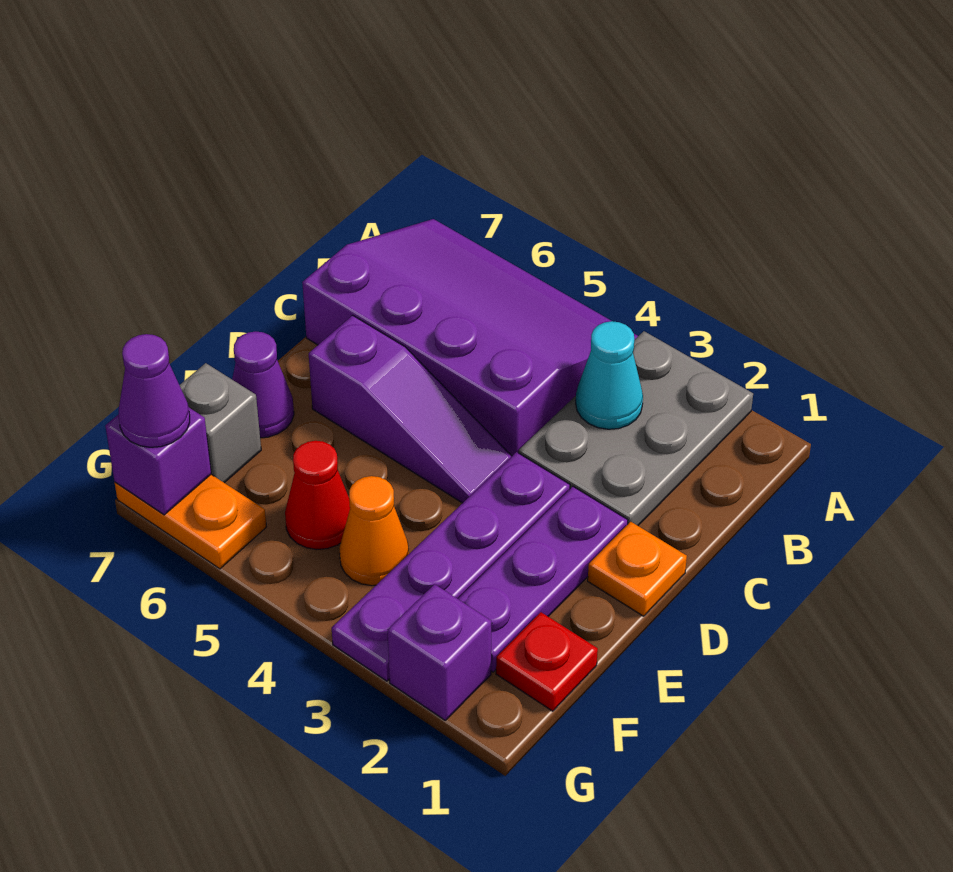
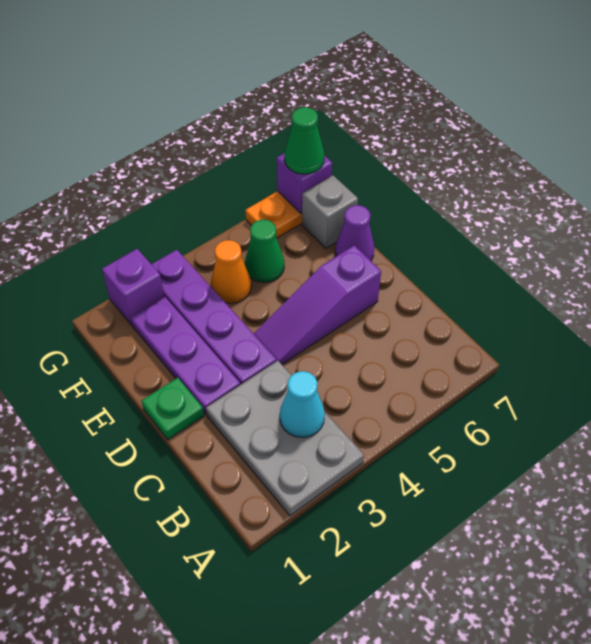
purple slope A4:C7 level 1 top C -> none
orange plate D1 level 1 -> green plate D1 level 1
red plate F1 level 1 -> none
red cone F5 level 1 -> green cone F5 level 1
purple cone G7 level 3 -> green cone G7 level 3

